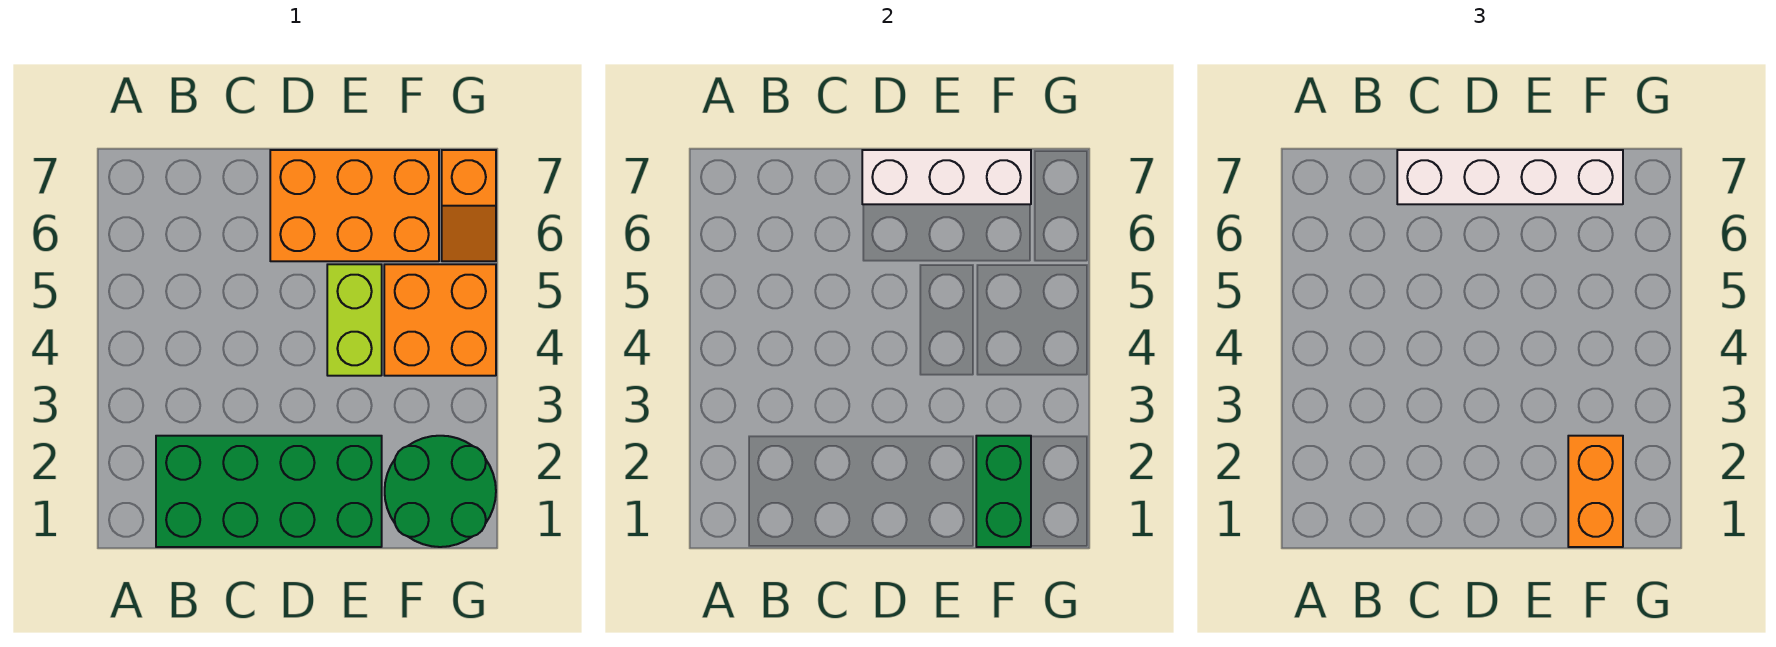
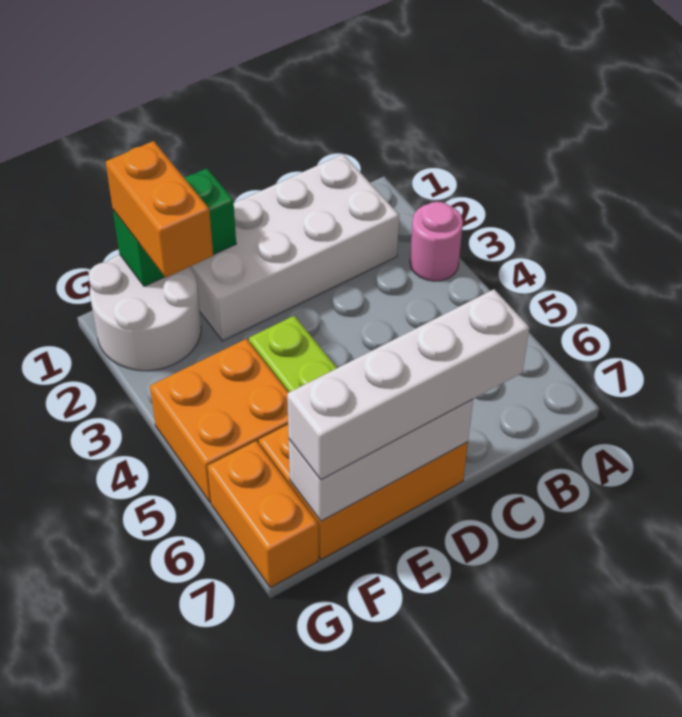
none -> pink round brick A3 level 1
green brick B1:E2 level 1 -> white brick B1:E2 level 1
green round brick F1:G2 level 1 -> white round brick F1:G2 level 1
green brick F1:F2 level 2 -> green brick E1:F1 level 2
orange slope G6:G7 level 1 top 7 -> orange brick G6:G7 level 1

